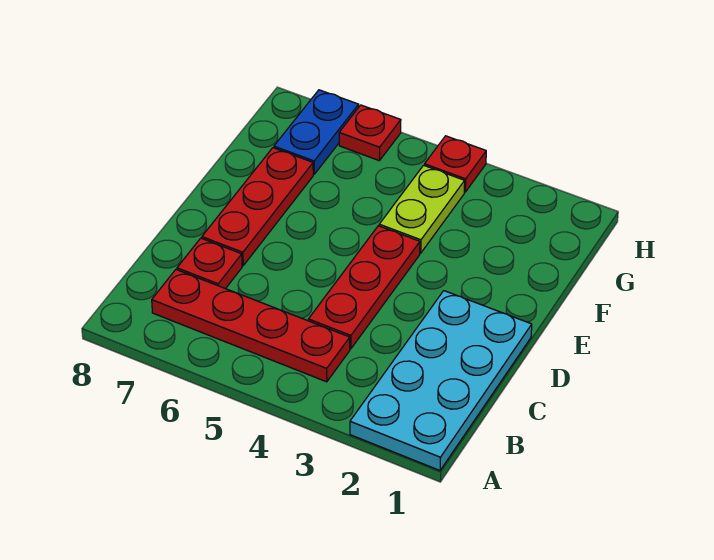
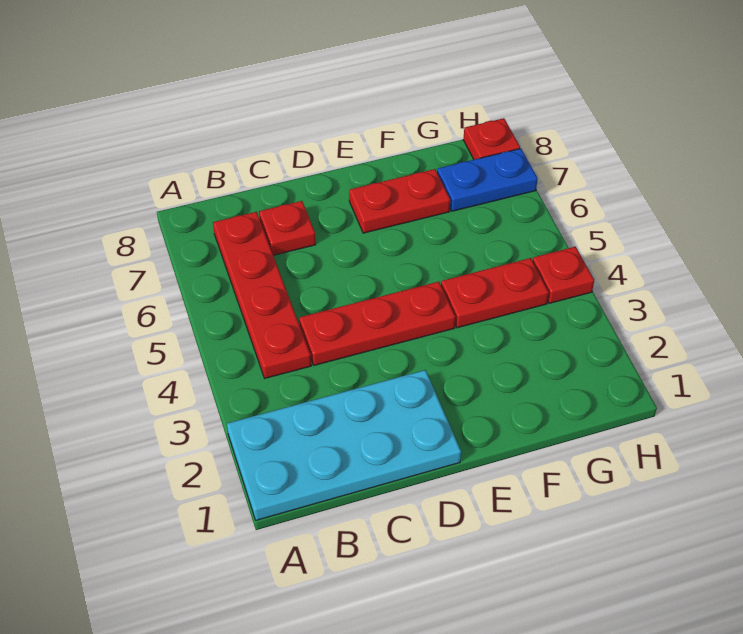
red plate D7:F7 level 1 -> red plate E7:F7 level 1
lime plate F4:G4 level 1 -> red plate F4:G4 level 1
red plate H6 level 1 -> red plate H8 level 1

